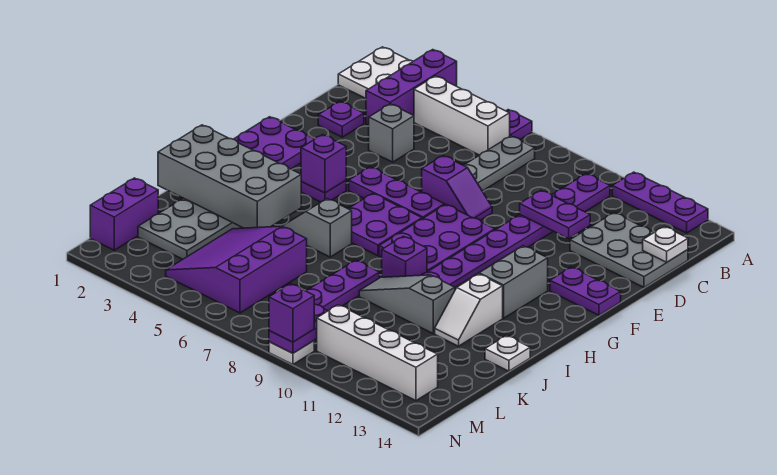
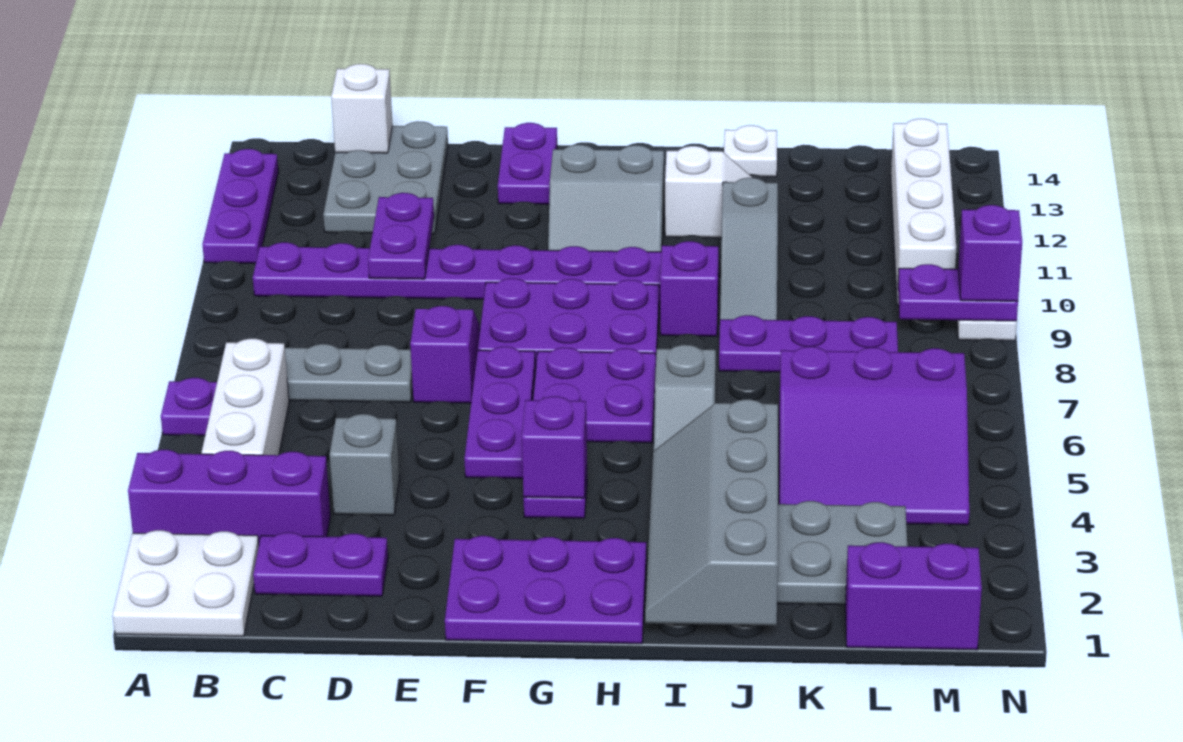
white plate C14 level 2 -> white brick C14 level 2
purple plate D2 level 1 -> purple plate C2:D2 level 1
grey brick I1:J4 level 2 -> grey slope I1:J4 level 2 top J

